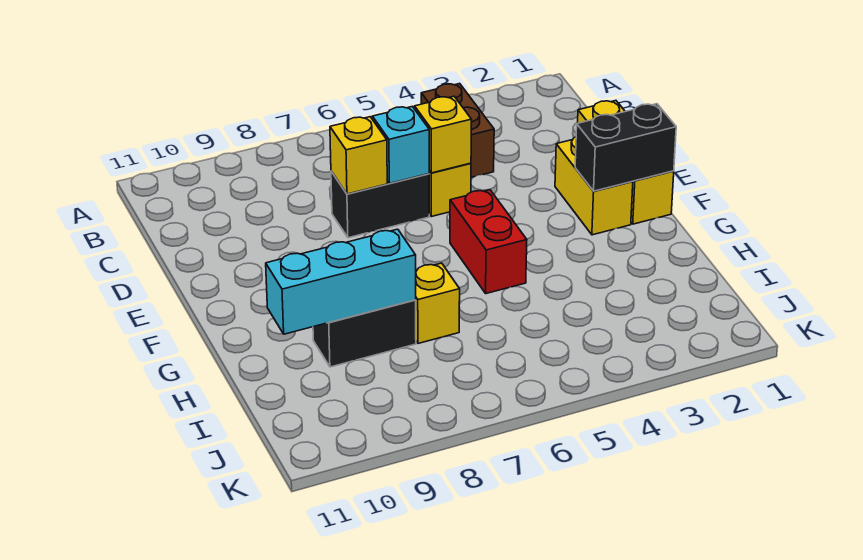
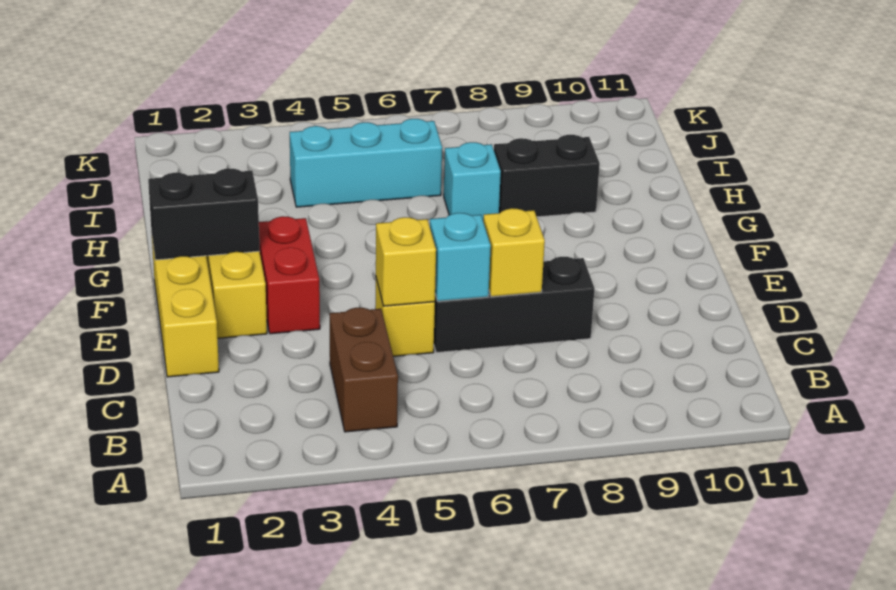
black brick D6:D7 level 1 -> black brick D6:D8 level 1
red brick F5:G5 level 1 -> red brick E3:F3 level 1
yellow brick H7 level 1 -> cyan brick H7 level 1
cyan brick H8:H10 level 2 -> cyan brick I4:I6 level 1

